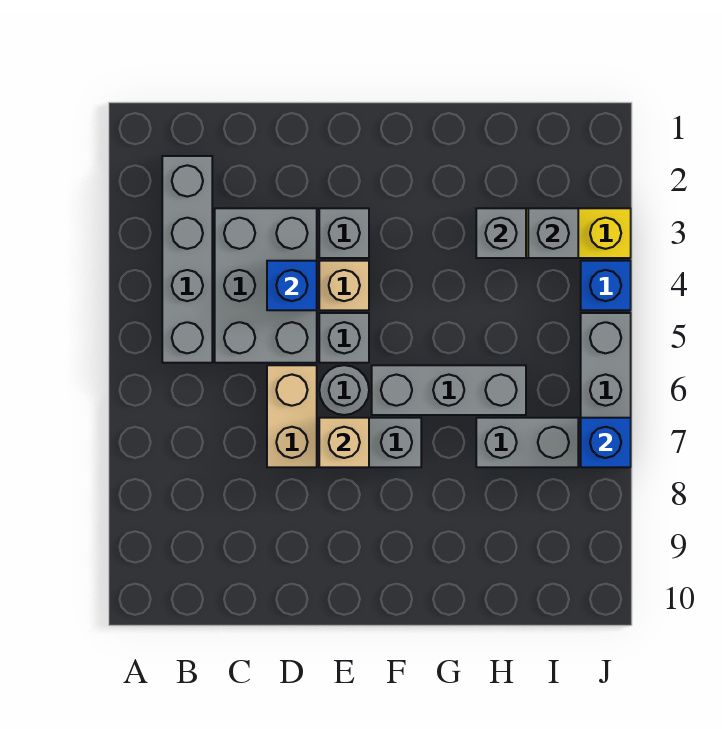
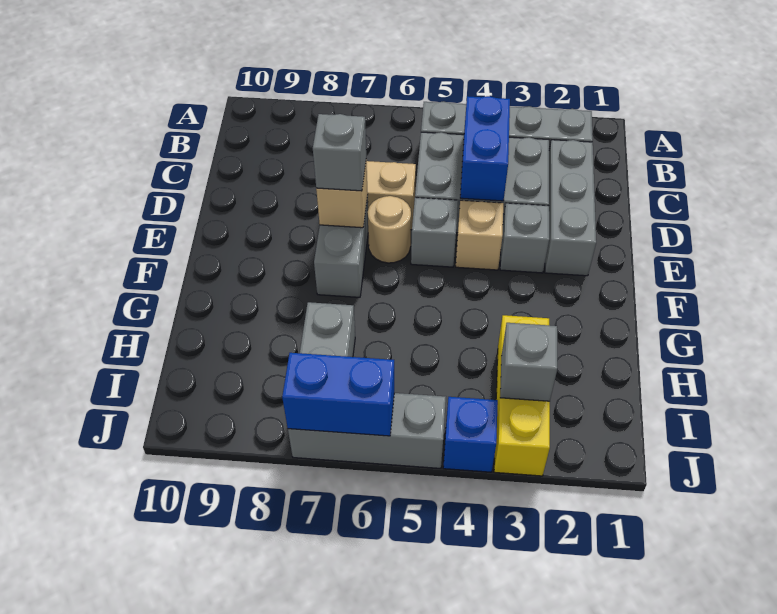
blue brick D4 level 2 -> blue brick C4:D4 level 2
grey round brick E6 level 1 -> tan round brick E6 level 1
grey brick F6:H6 level 1 -> grey brick C2:E2 level 1
grey brick H3 level 2 -> grey brick E7 level 3
blue brick J7 level 2 -> blue brick J6:J7 level 2

